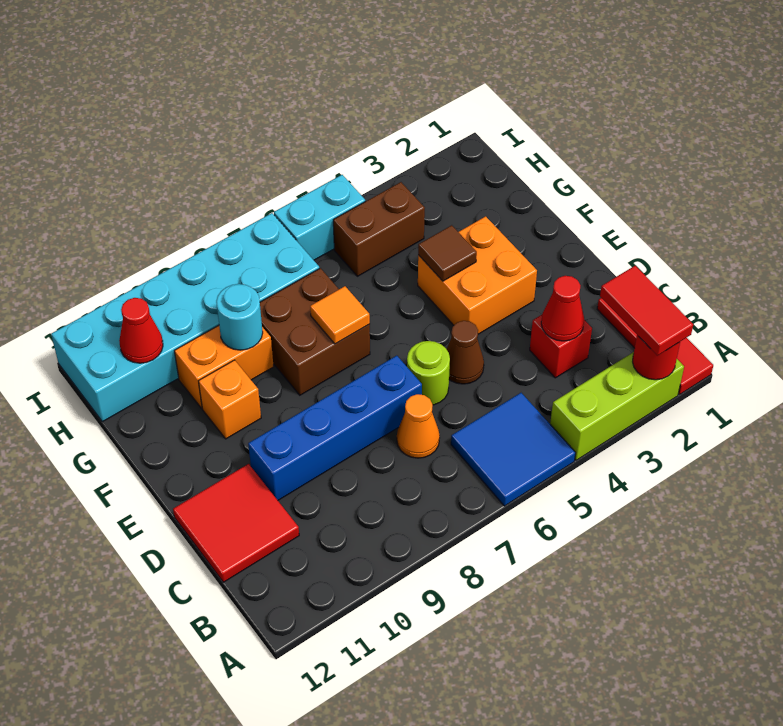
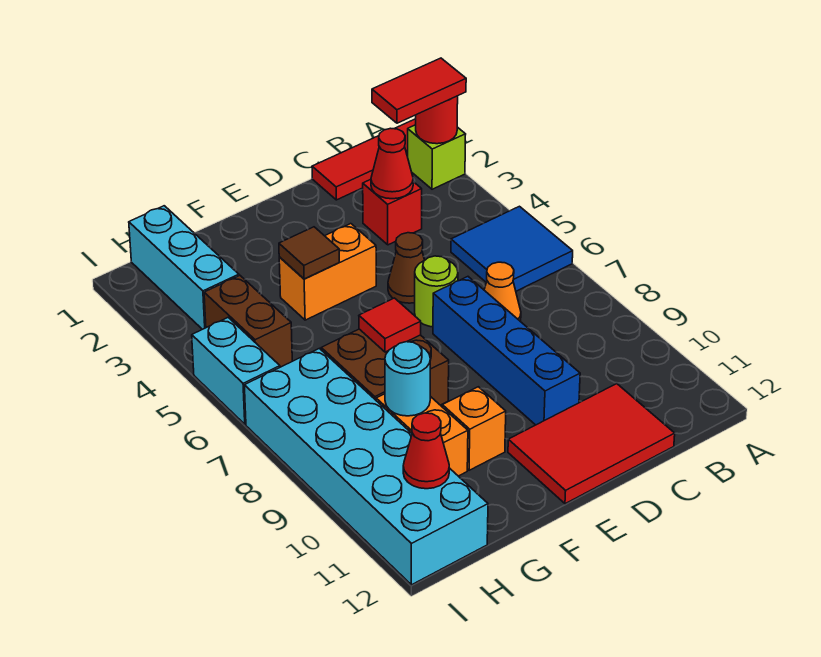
lime brick A2:A4 level 1 -> lime brick A2 level 1
red tile C11:D12 level 1 -> red tile C11:E12 level 1
orange brick E3:F4 level 1 -> orange brick E4:F4 level 1
orange tile F7 level 2 -> red tile F7 level 2
none -> cyan brick H1:H3 level 1

